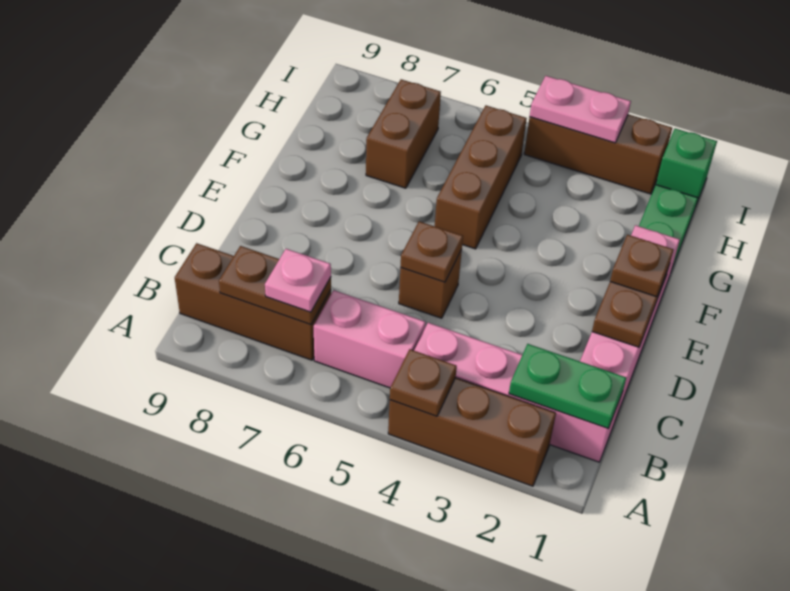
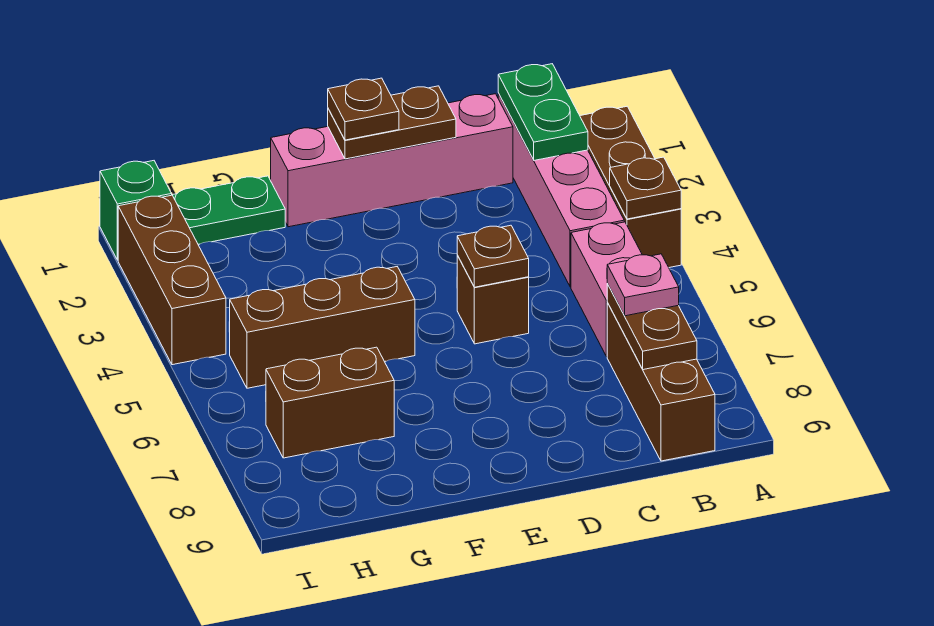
pink plate I3:I4 level 2 -> none

